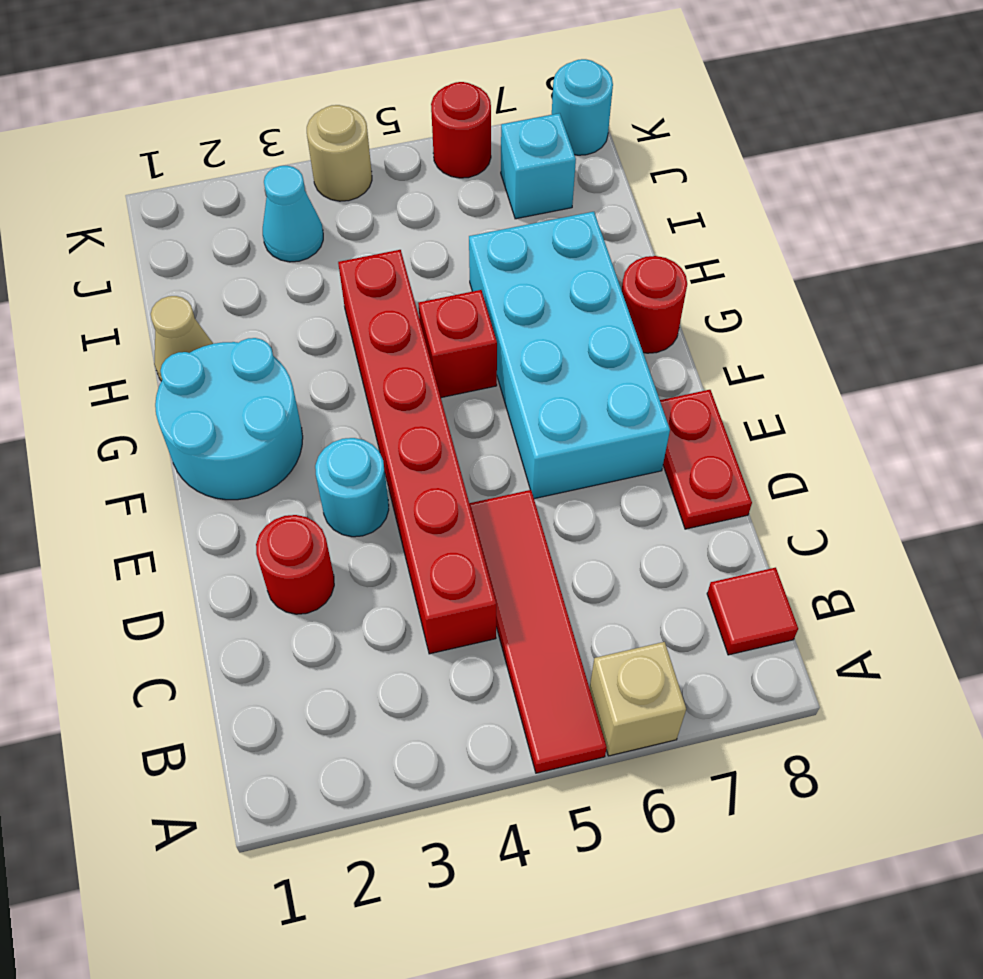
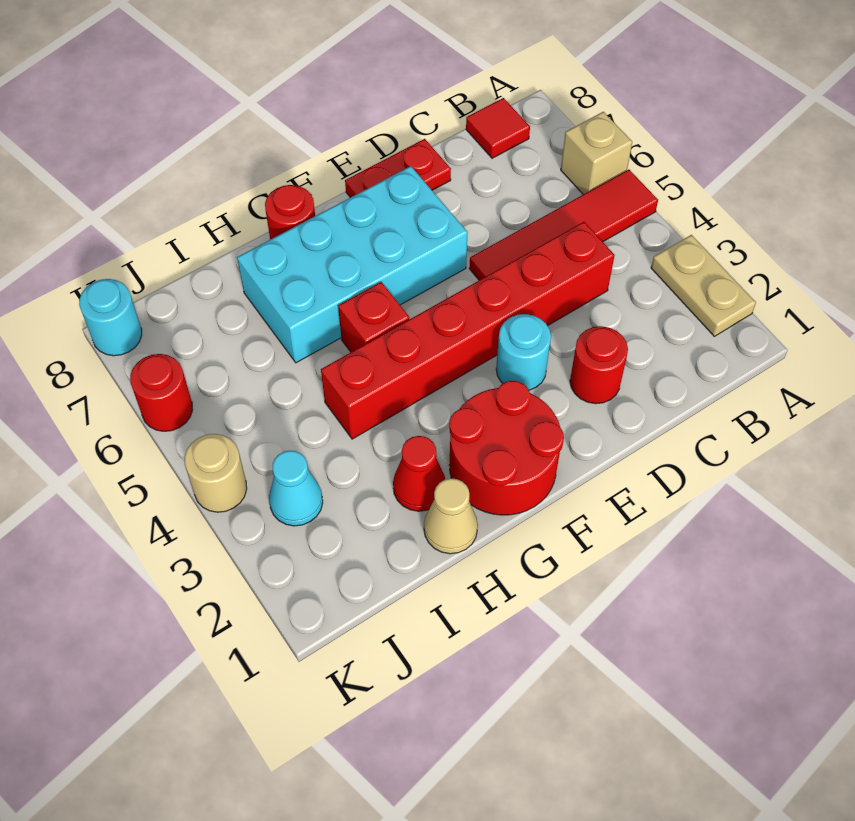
none -> tan plate A2:A3 level 1
cyan round brick F1:G2 level 1 -> red round brick F1:G2 level 1
none -> red cone H2 level 1
cyan brick J7 level 1 -> none

